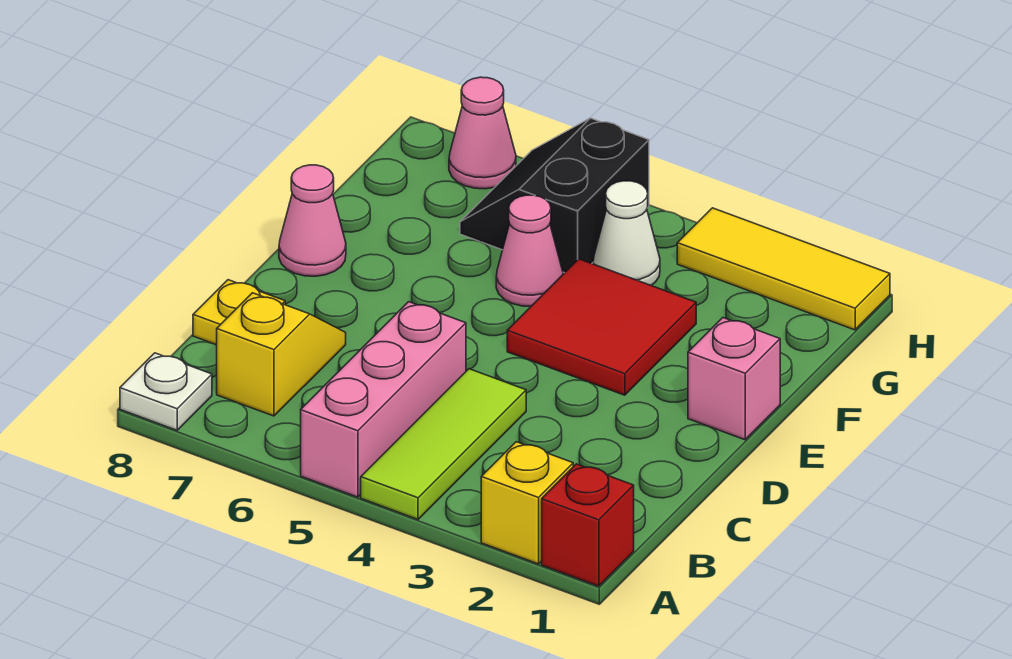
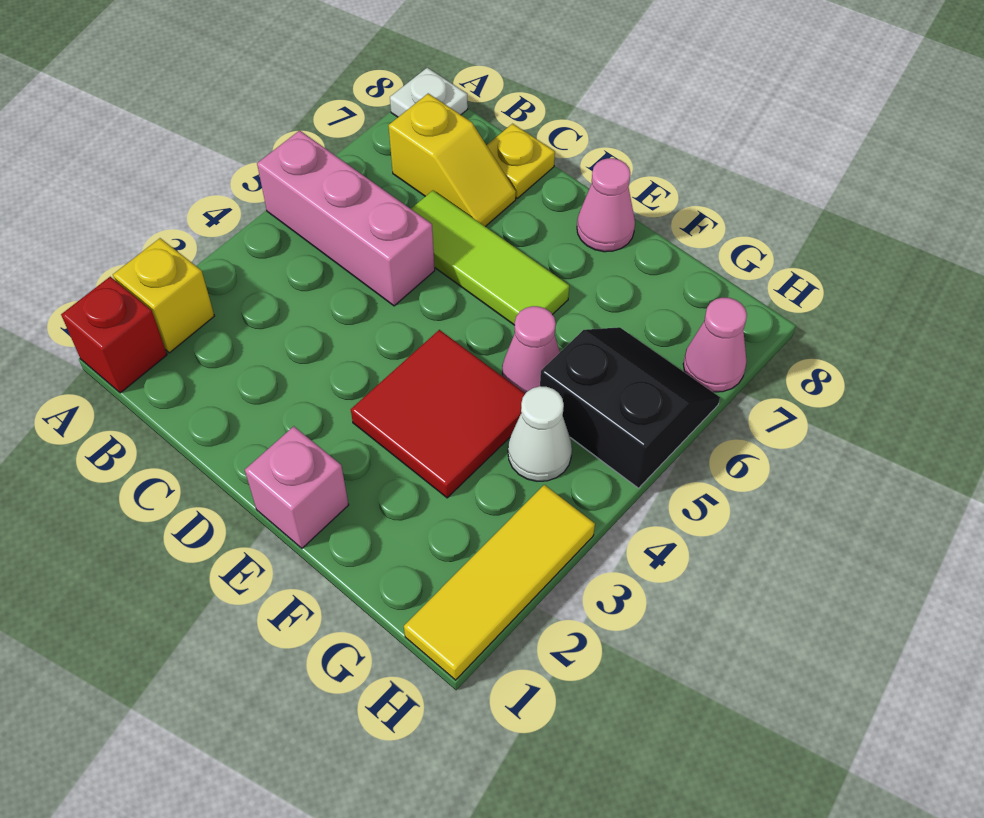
lime tile A4:C4 level 1 -> lime tile C6:E6 level 1

